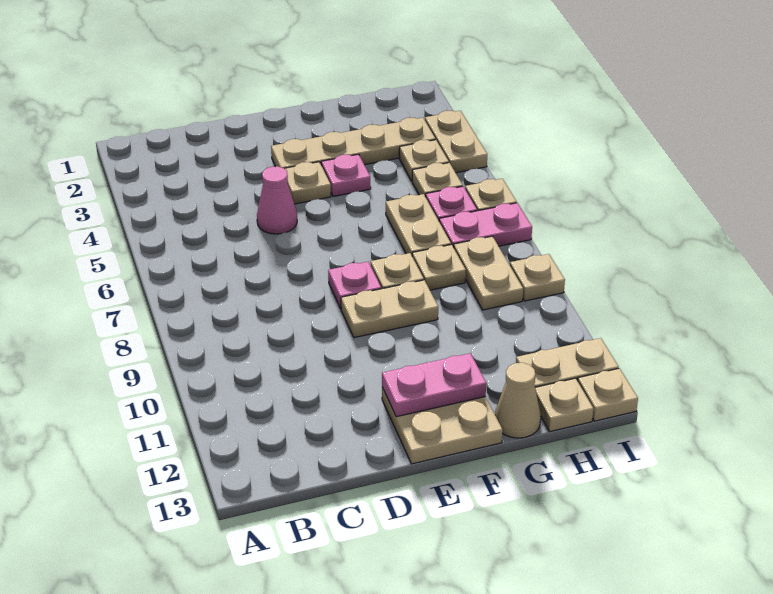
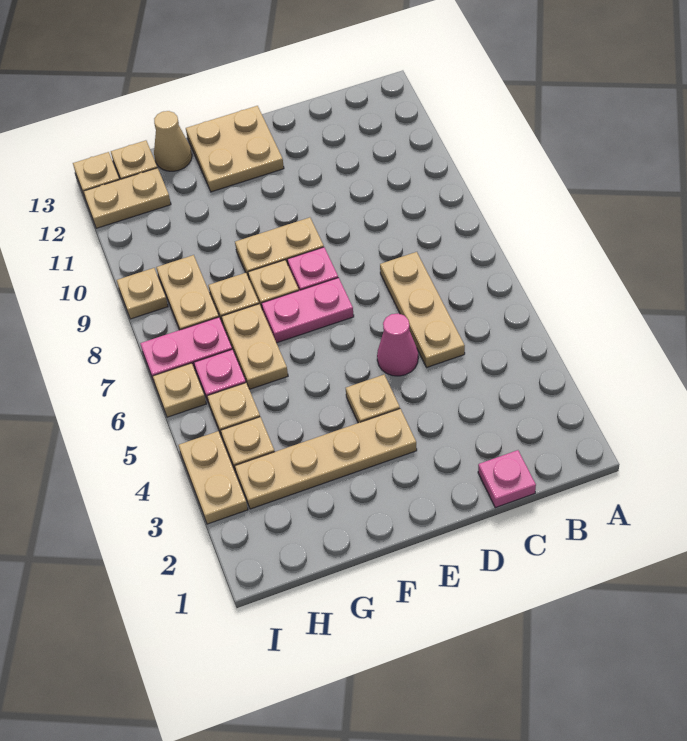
none -> tan plate C5:C7 level 1
pink plate E12:F12 level 2 -> pink plate E7:F7 level 1
pink plate F4 level 1 -> pink plate C1 level 1

